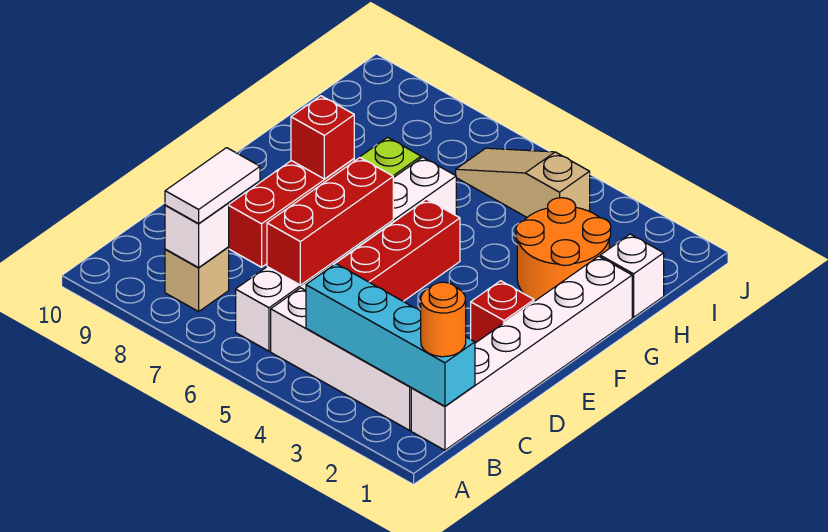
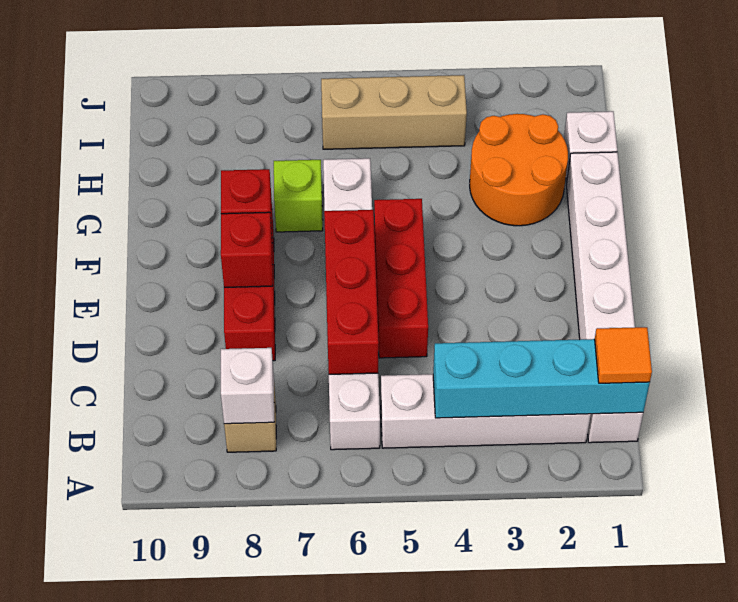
orange round brick B1 level 3 -> orange tile B1 level 3
white tile B8:C8 level 3 -> none
red brick E2 level 1 -> red brick E8 level 2
tan slope I4:I6 level 1 top 4 -> tan brick I4:I6 level 1

